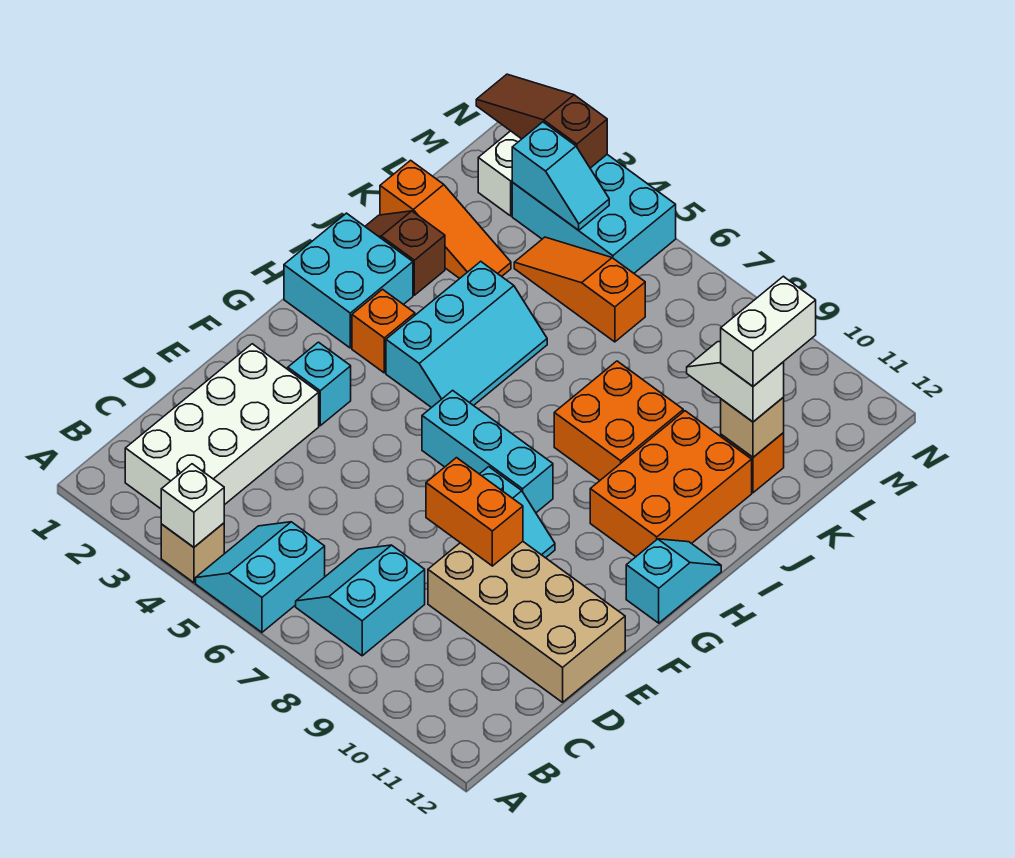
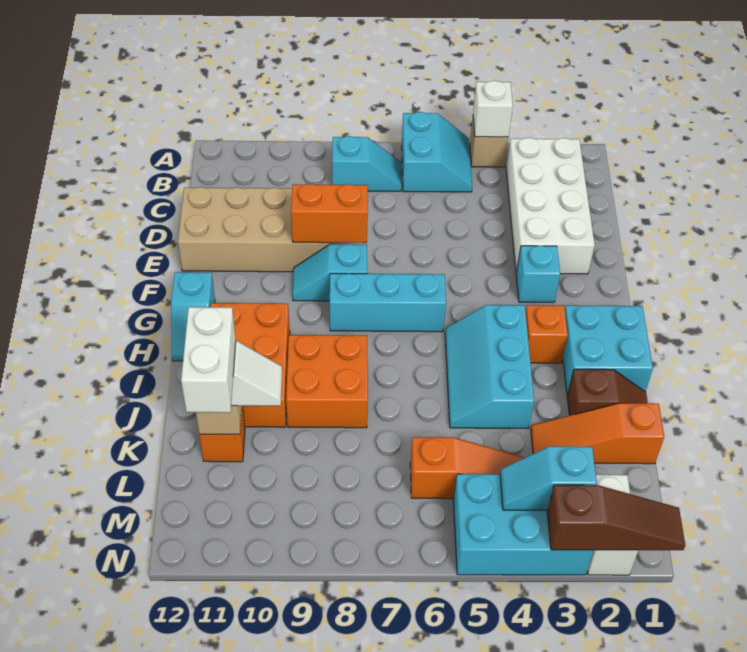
cyan slope B7:C8 level 1 top 8 -> cyan slope B7:B8 level 1 top 8

